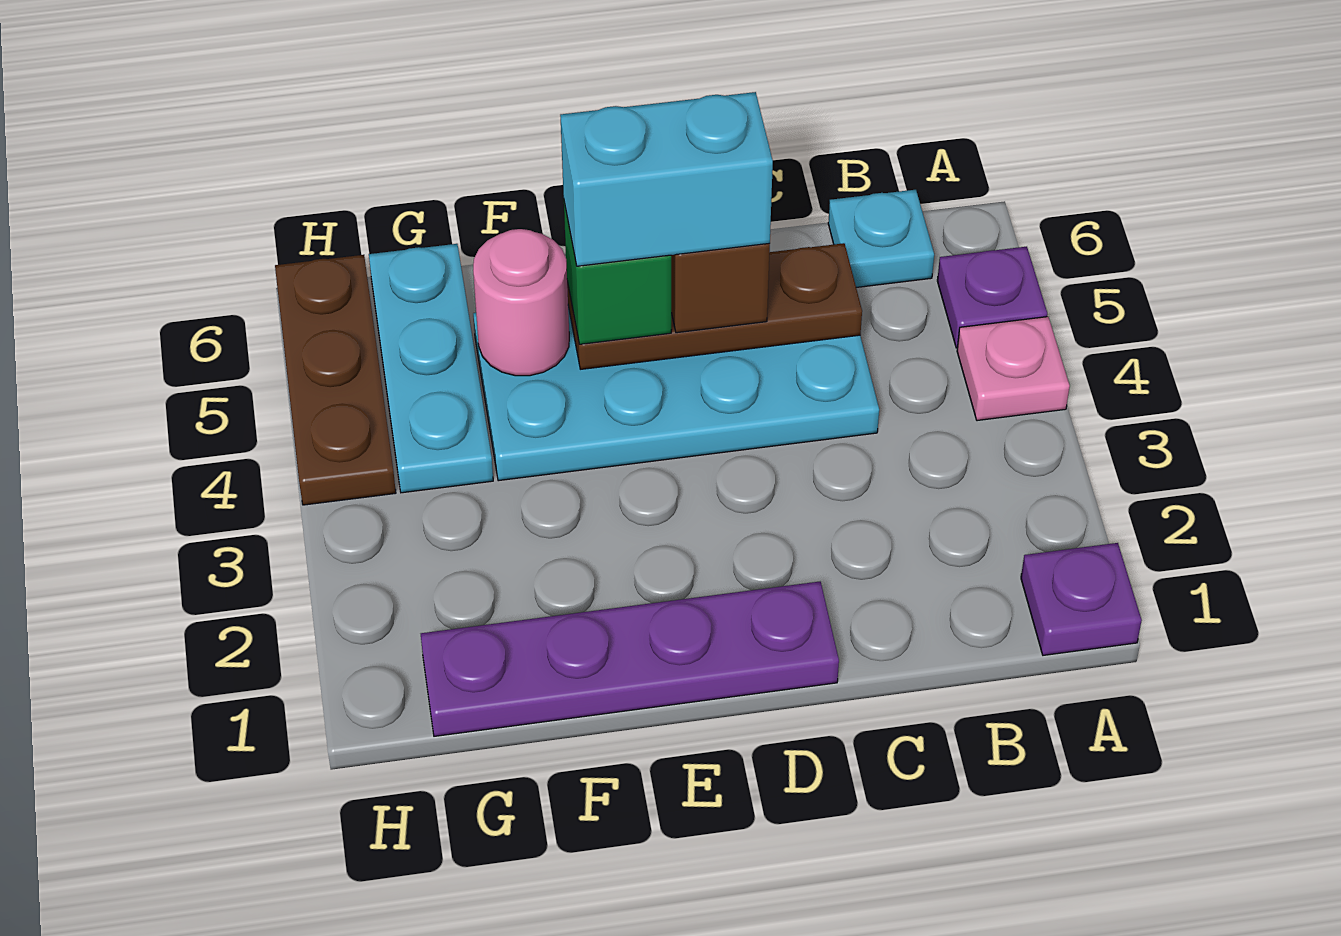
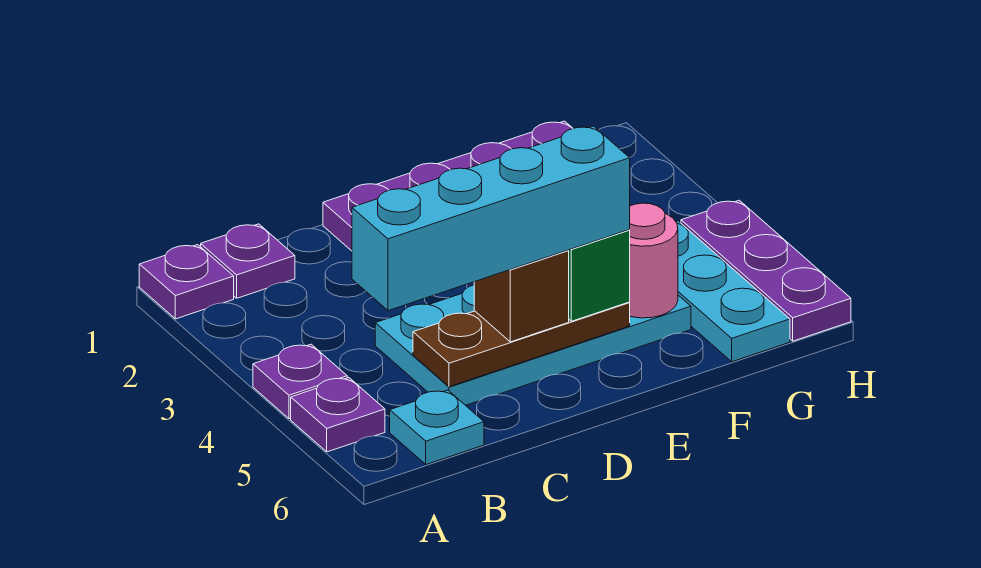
pink plate A4 level 1 -> purple plate A4 level 1
none -> purple plate B1 level 1
cyan brick D5:E5 level 4 -> cyan brick B5:E5 level 4
brown plate H4:H6 level 1 -> purple plate H4:H6 level 1

